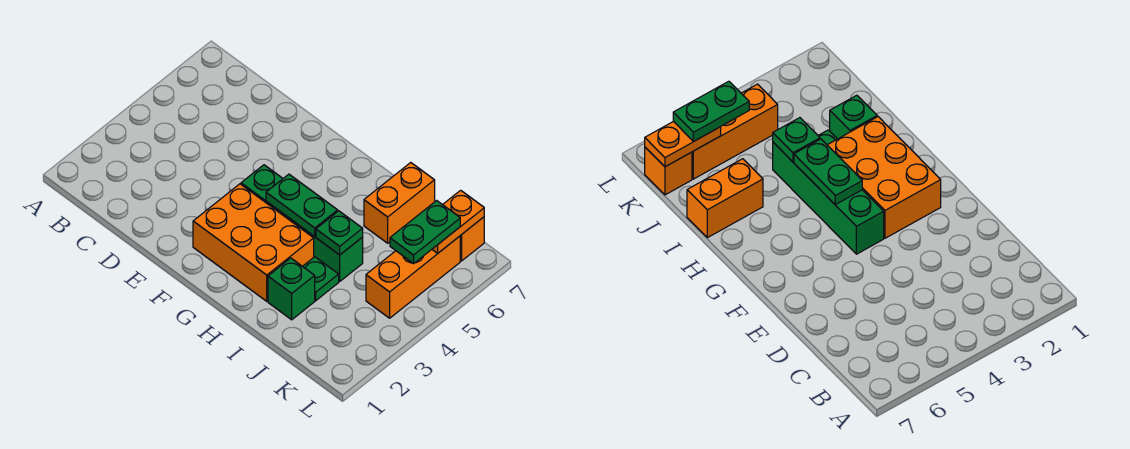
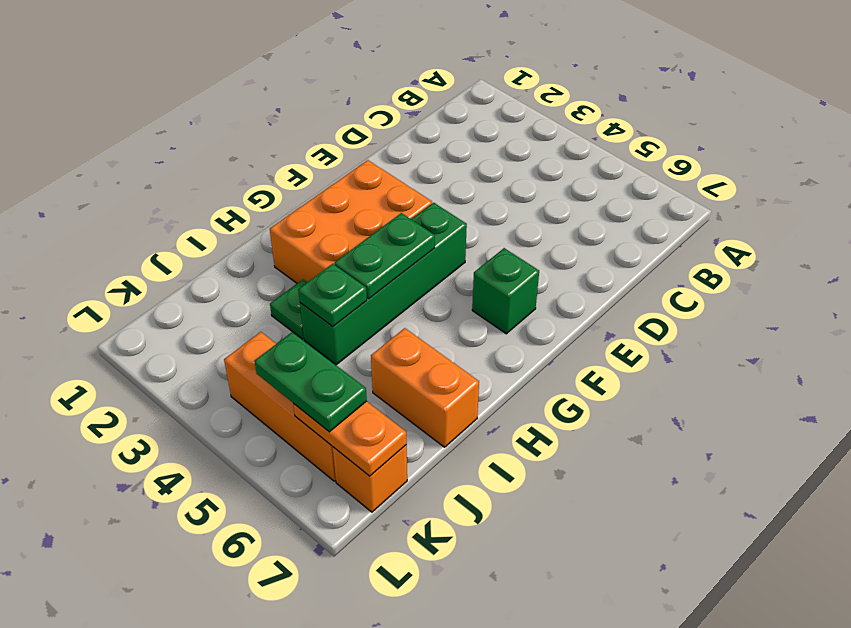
green brick I2 level 1 -> green brick F6 level 1

